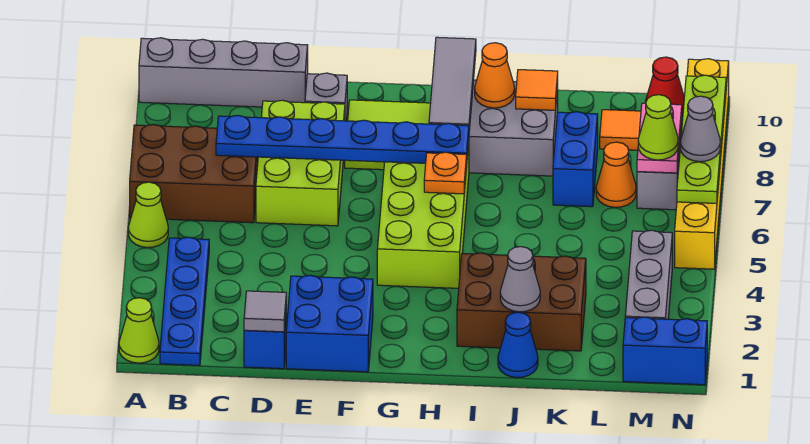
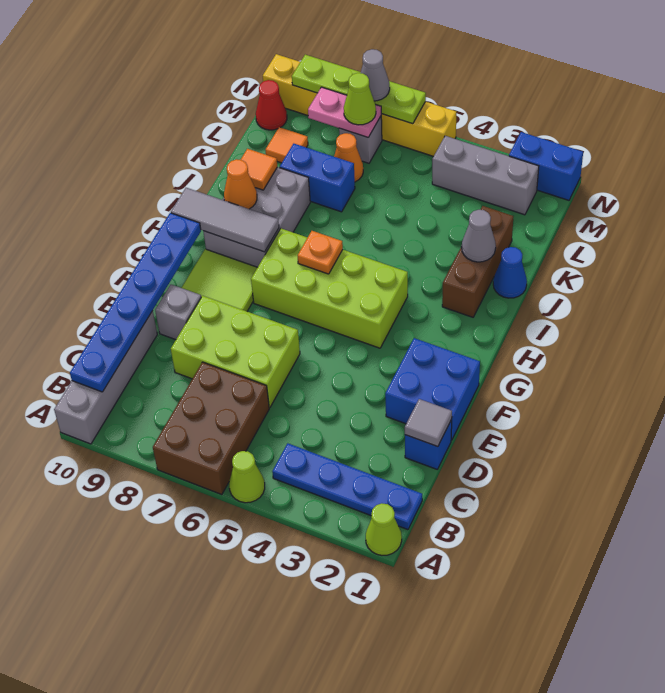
blue plate C7:H7 level 2 -> blue plate B10:G10 level 2
brown brick I2:K3 level 1 -> brown brick I2:K2 level 1
blue brick M1:N1 level 1 -> blue brick N1:N2 level 1

